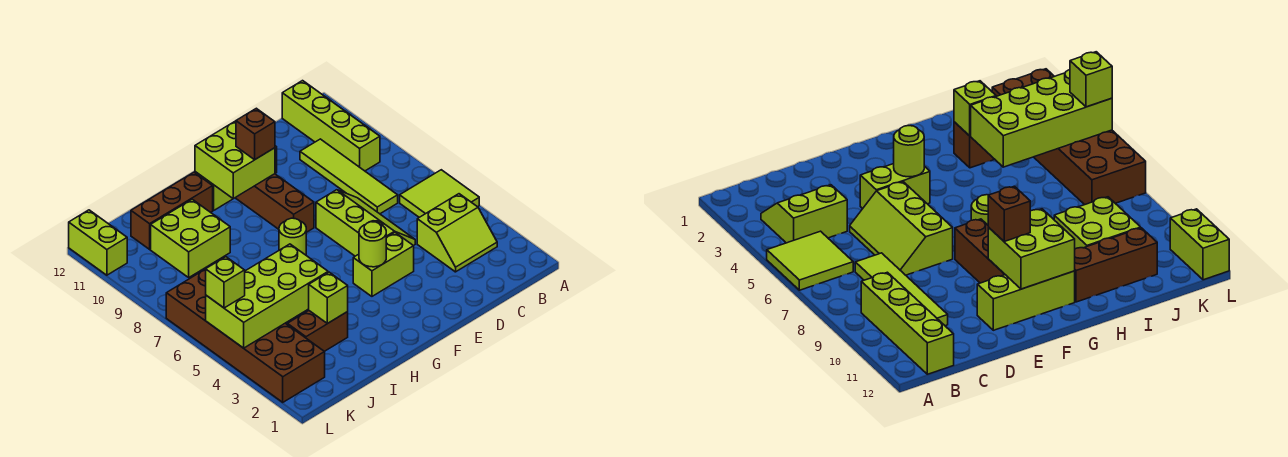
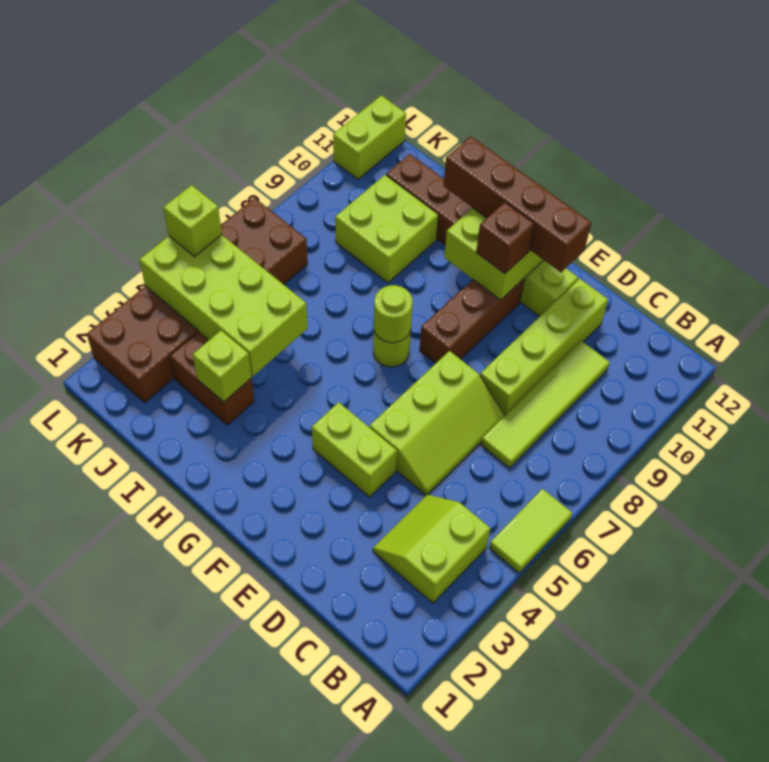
lime tile A5:B6 level 1 -> lime tile A5:A6 level 1
lime slope B3:C4 level 1 top 4 -> lime slope B3:C4 level 1 top B
lime brick B9:B12 level 1 -> lime brick D8:D11 level 1
none -> brown brick E11:H11 level 3
lime round brick F4 level 2 -> lime round brick G7 level 2

